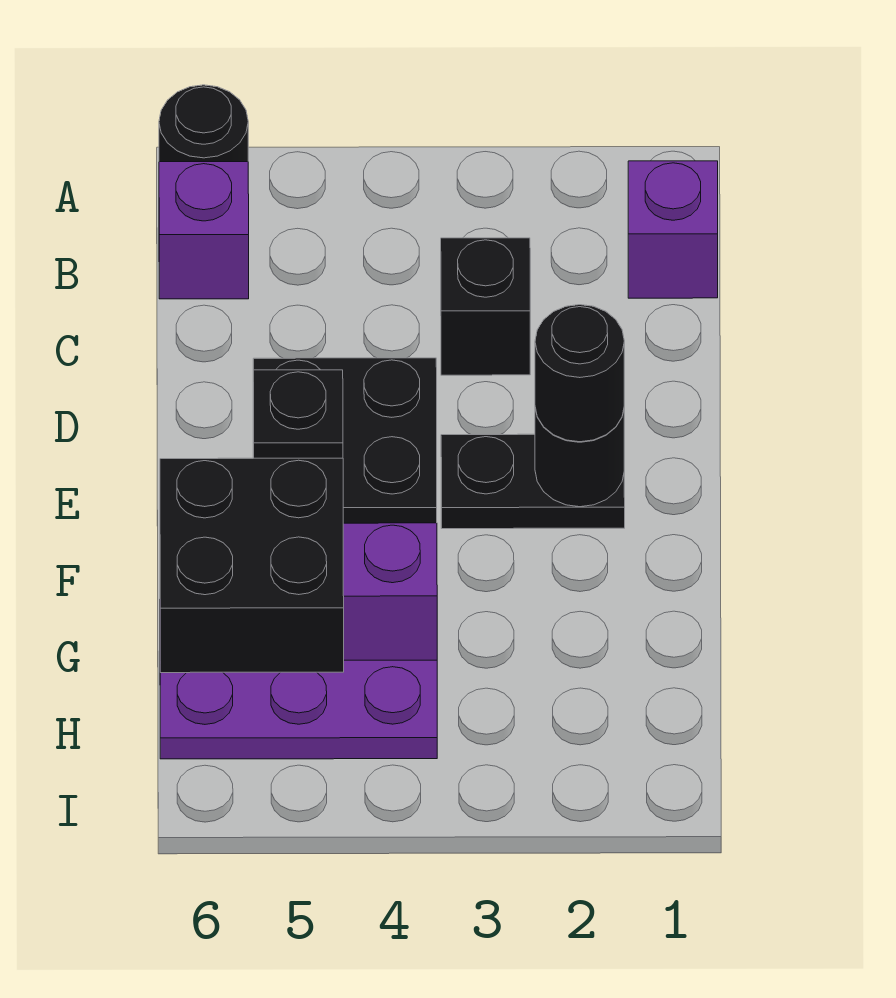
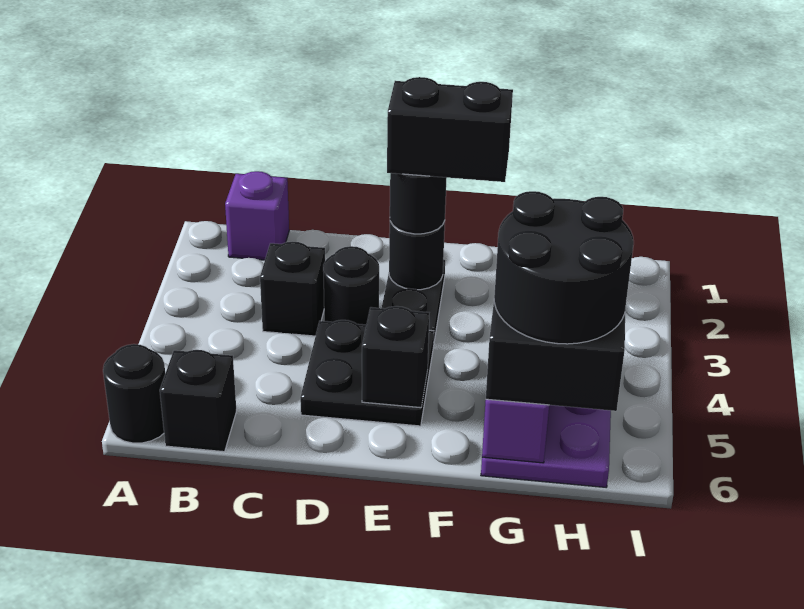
purple brick B6 level 1 -> black brick B6 level 1
none -> black round brick D3 level 1
none -> black brick E2:F2 level 4
none -> black round brick G5:H6 level 4

